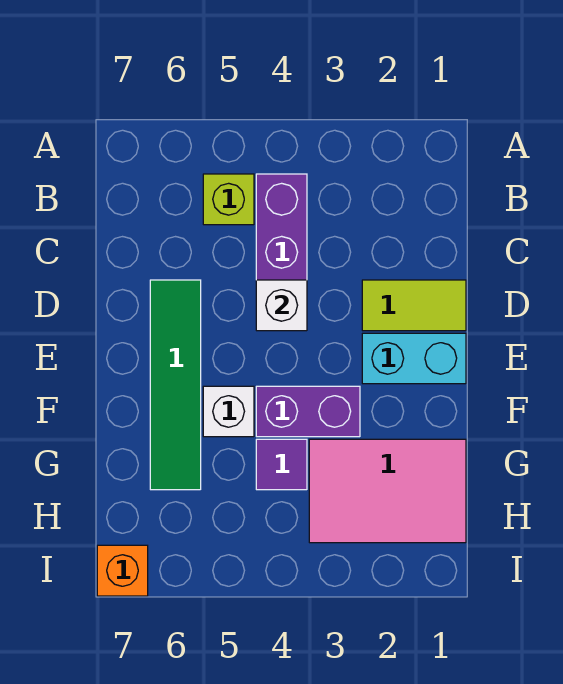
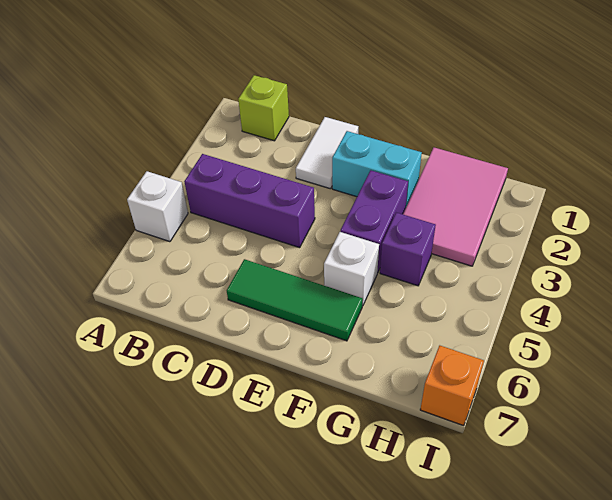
lime brick B5 level 1 -> lime brick B1 level 1
lime tile D1:D2 level 1 -> white tile D1:D2 level 1
white brick D4 level 2 -> white brick A5 level 1
green tile D6:G6 level 1 -> green tile D6:F6 level 1
cyan brick E1:E2 level 1 -> cyan brick E2:F2 level 1
purple tile G4 level 1 -> purple brick G4 level 1

